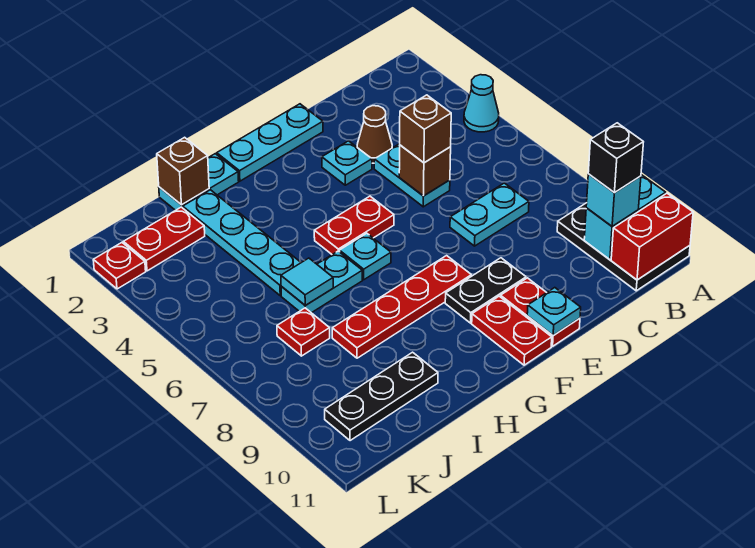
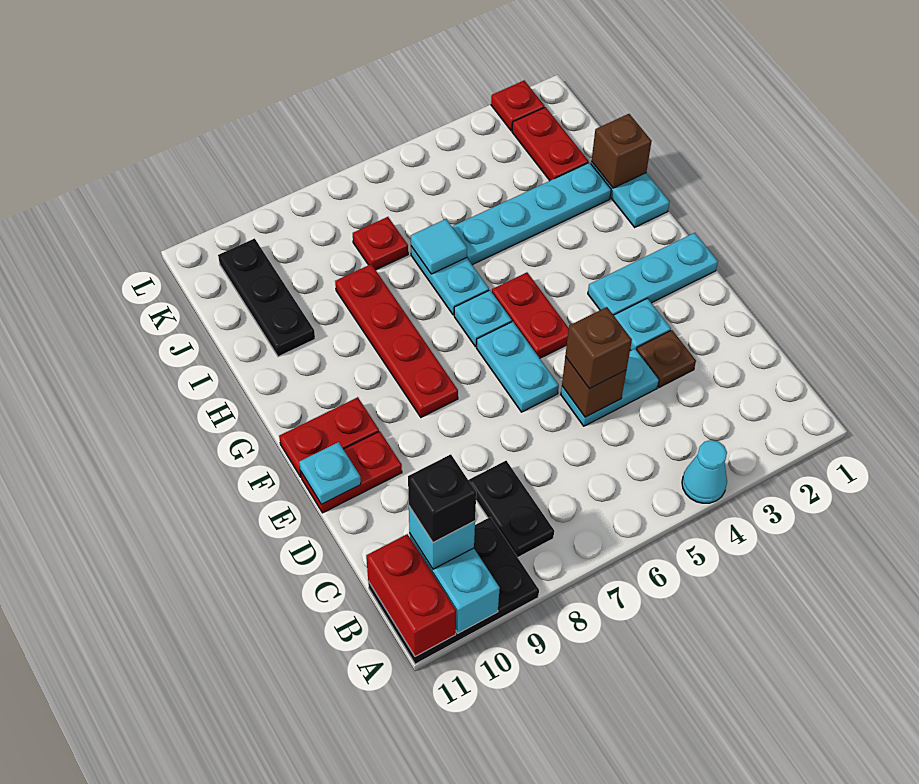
cyan plate C7:D7 level 1 -> cyan plate E6:F6 level 1
brown cone D3 level 1 -> brown plate D3 level 1
cyan plate E1:G1 level 1 -> cyan plate F1:F3 level 1
black plate E9:F9 level 1 -> black plate B8:C8 level 1

